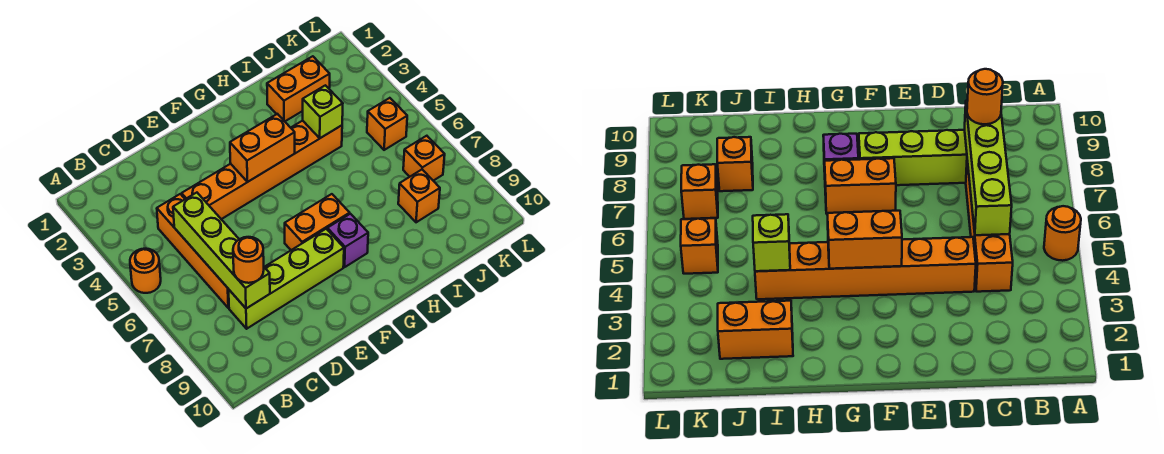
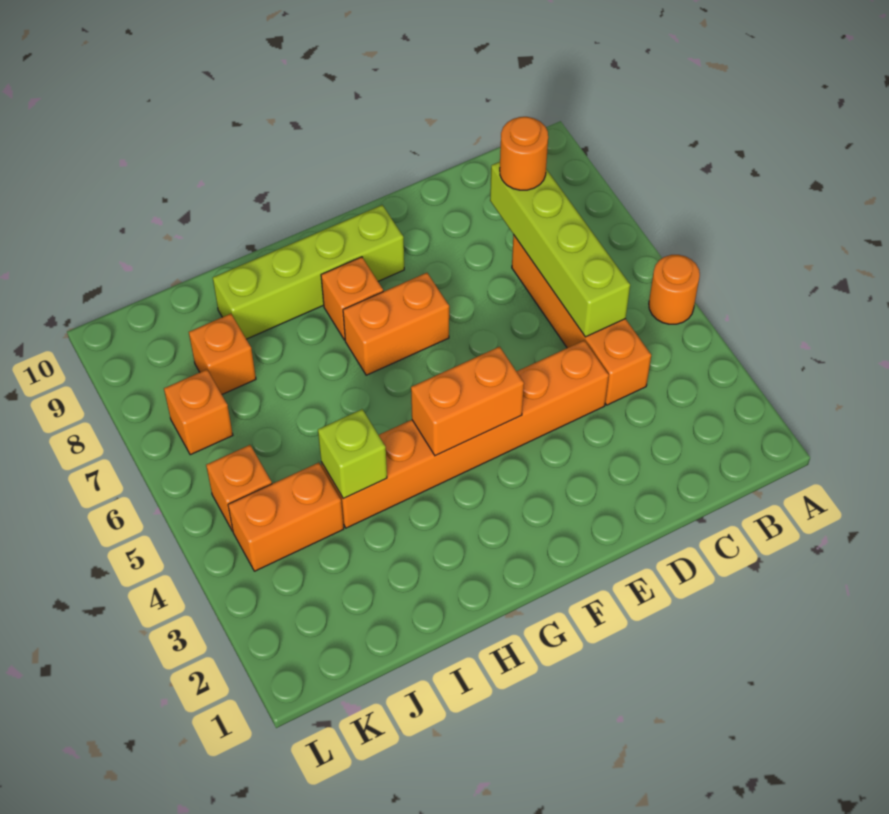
lime brick C8:F8 level 1 -> lime brick F9:I9 level 1
purple brick G8 level 1 -> orange brick G8 level 1
orange brick I2:J2 level 1 -> orange brick J4:K4 level 1

